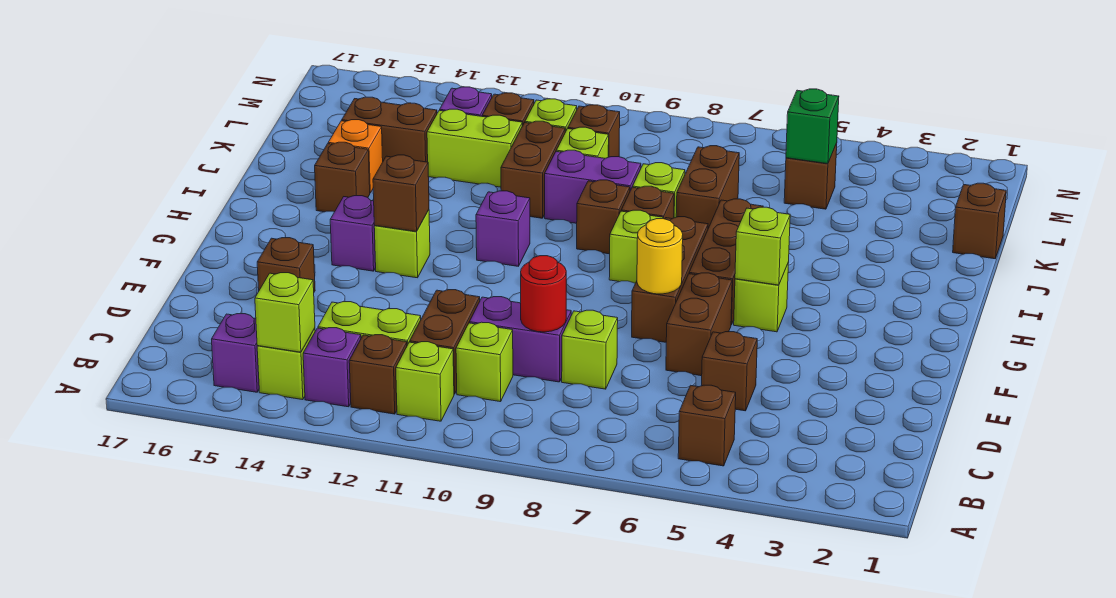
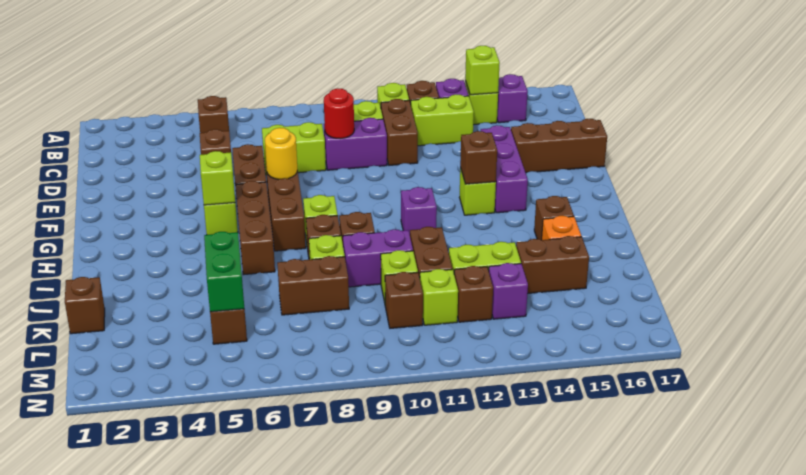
lime brick D8 level 1 -> lime brick D7:D8 level 1
brown brick E15 level 1 -> brown brick E15:E17 level 1
purple brick G14 level 1 -> purple brick E14:G14 level 1
brown brick J7:K7 level 1 -> brown brick K7:K8 level 1
green brick L5 level 2 -> green brick K5:L5 level 2

